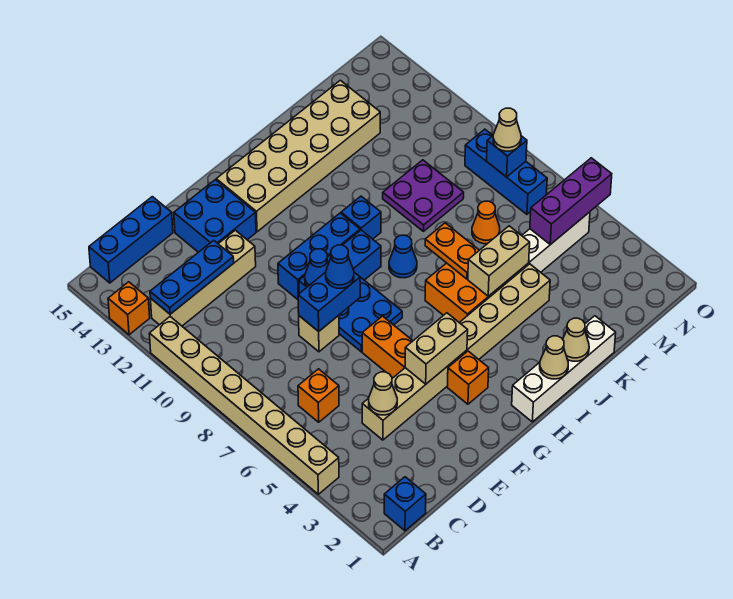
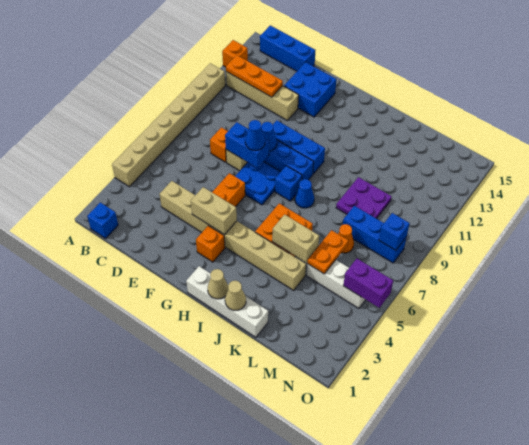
blue plate B12:D12 level 2 -> orange plate B12:D12 level 2
orange brick C6 level 1 -> orange brick D8 level 1
tan cone D4 level 2 -> none
tan brick G13:L14 level 1 -> none
blue brick I10 level 1 -> blue brick H8 level 1
orange plate J6:J7 level 2 -> orange plate L5:L6 level 2
purple brick M5:O5 level 2 -> purple brick N5:O5 level 2
blue brick N7:N9 level 1 -> blue brick L8:N8 level 1
tan cone N8 level 3 -> none

